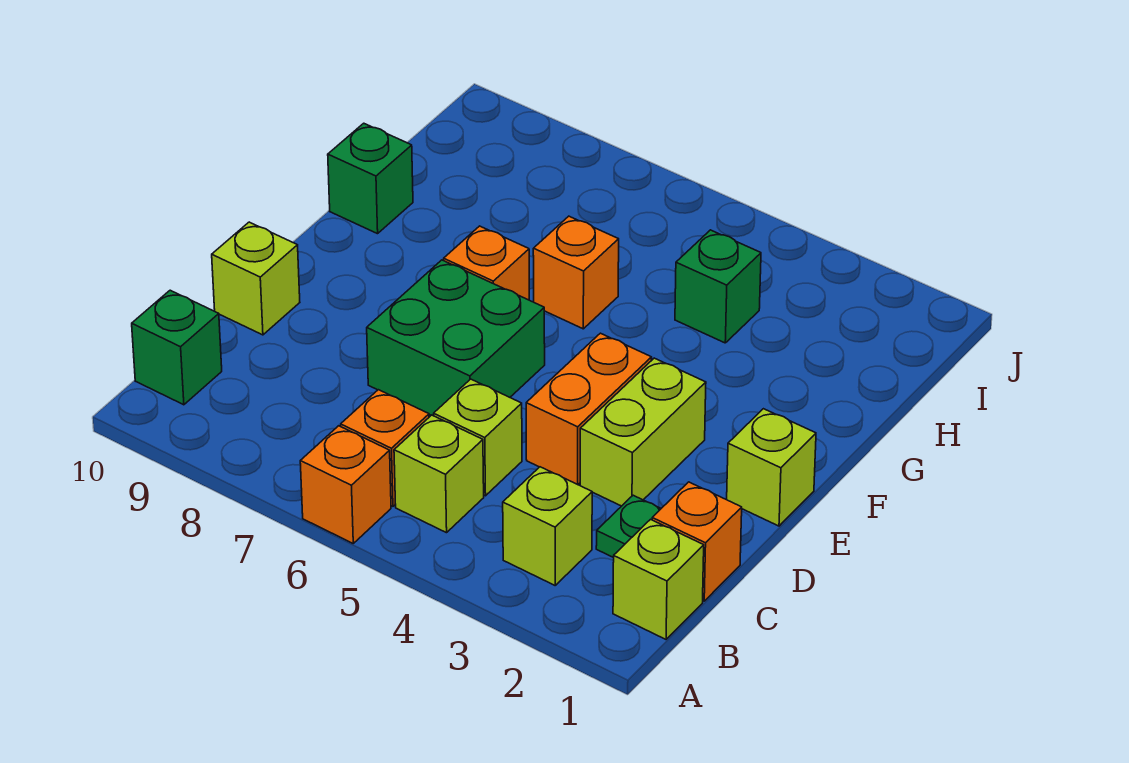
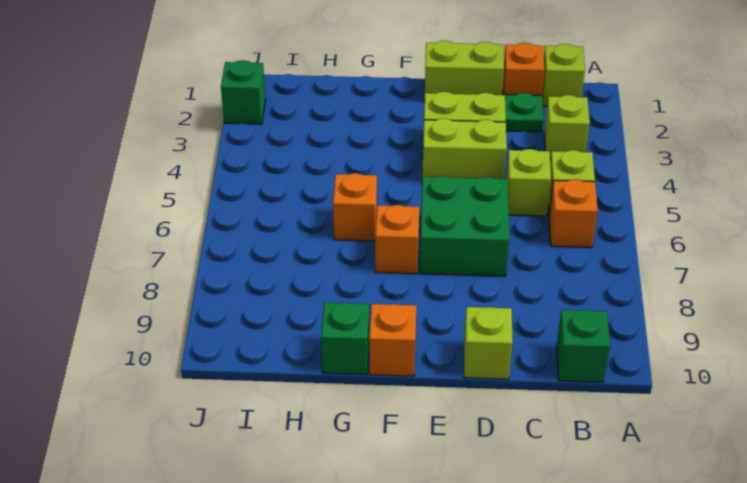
orange brick A6 level 1 -> orange brick F10 level 1
orange brick D4:E4 level 1 -> lime brick D4:E4 level 1
lime brick E1 level 1 -> lime brick D1:E1 level 1
green brick H4 level 1 -> green brick J2 level 1

